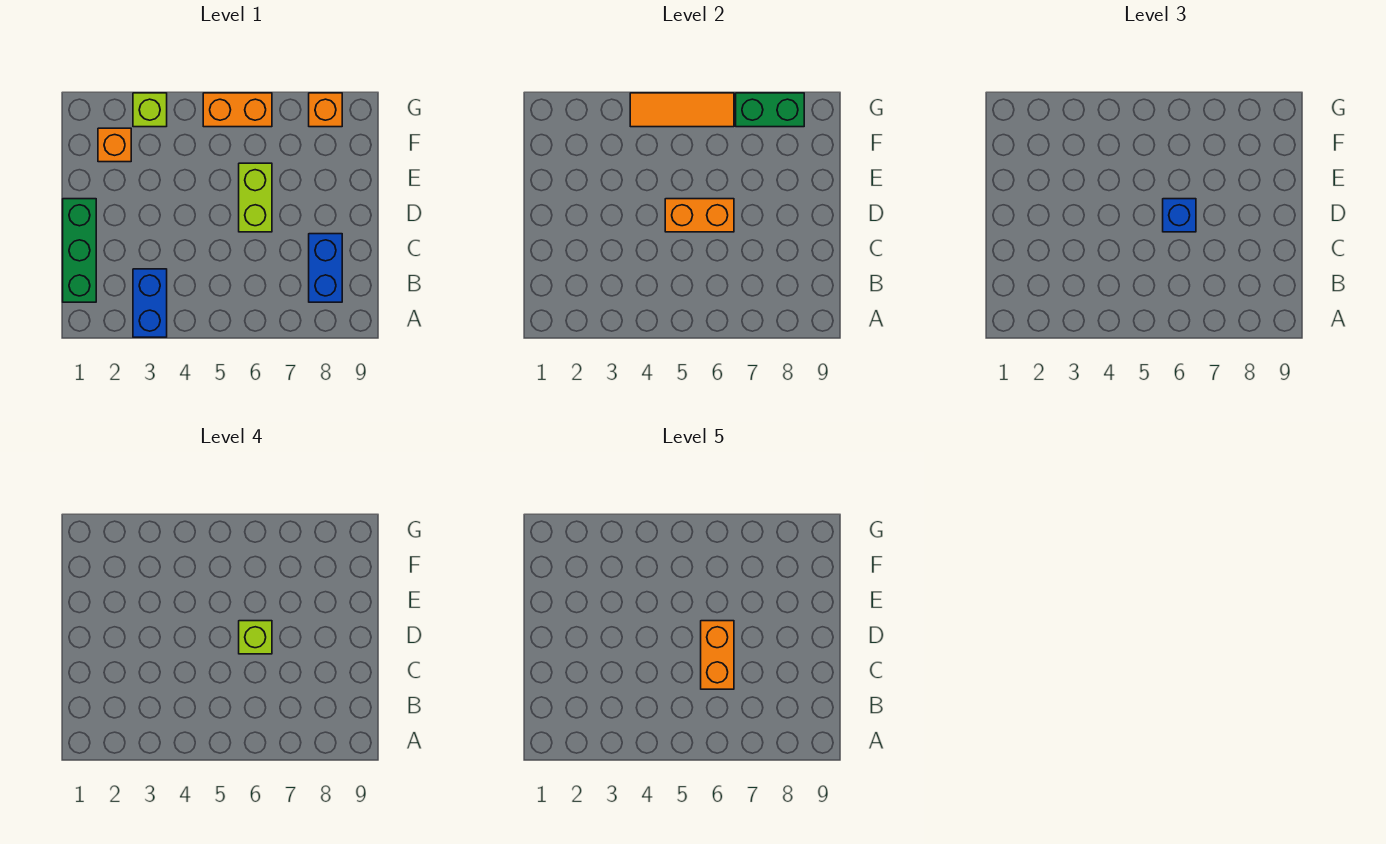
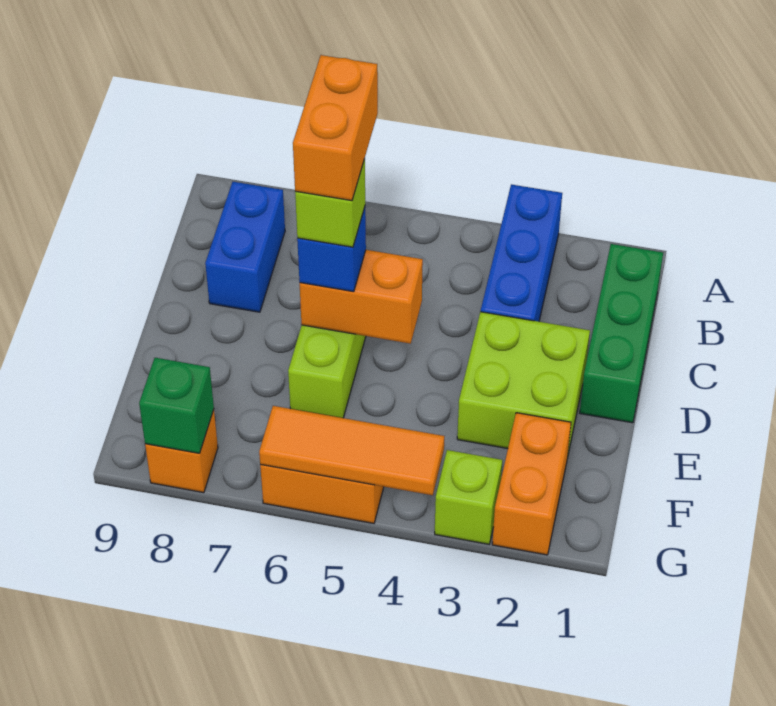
blue brick A3:B3 level 1 -> blue brick A3:C3 level 1
none -> lime brick D2:E3 level 1
orange brick F2 level 1 -> orange brick F2:G2 level 1
green brick G7:G8 level 2 -> green brick G8 level 2

